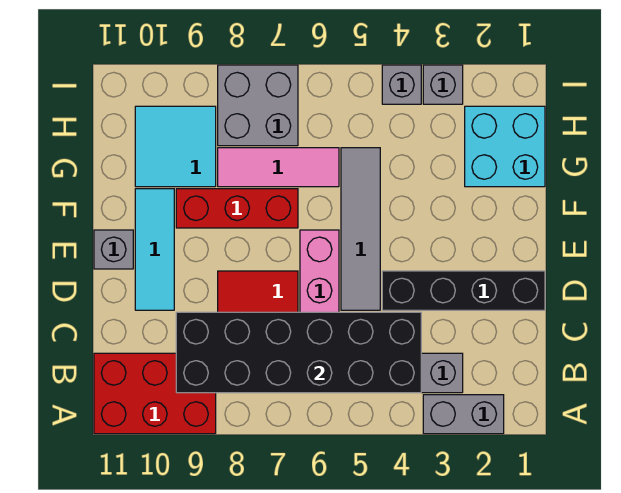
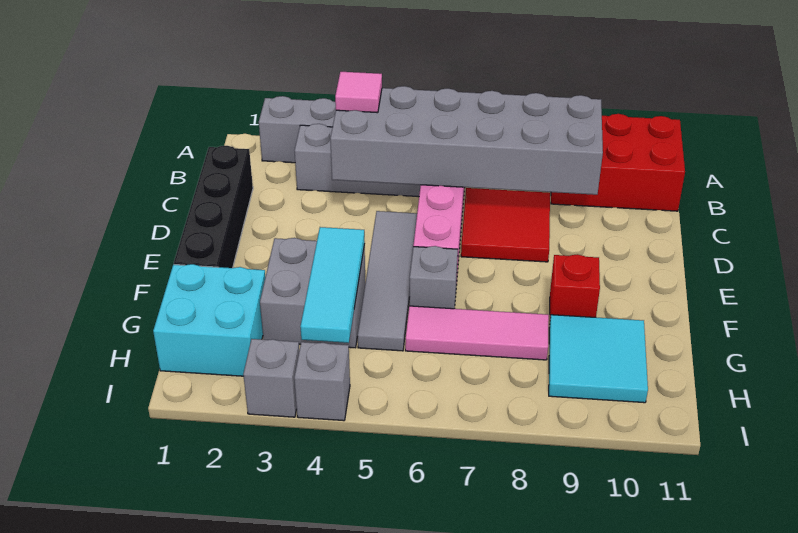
black brick B4:C9 level 2 -> grey brick B4:C9 level 2
none -> pink tile B4 level 3
black brick D1:D4 level 1 -> black brick C1:F1 level 1
cyan tile D10:F10 level 1 -> cyan tile F4:H4 level 2
grey brick E11 level 1 -> grey brick F6 level 1
red brick F7:F9 level 1 -> red brick F9 level 1
grey brick H7:I8 level 1 -> grey brick F3:G4 level 1

